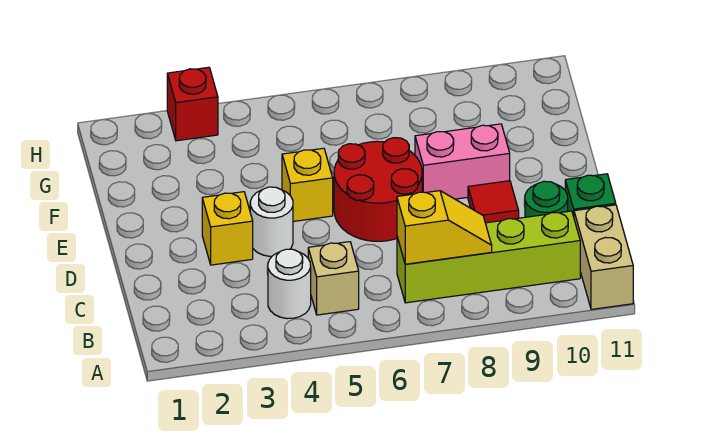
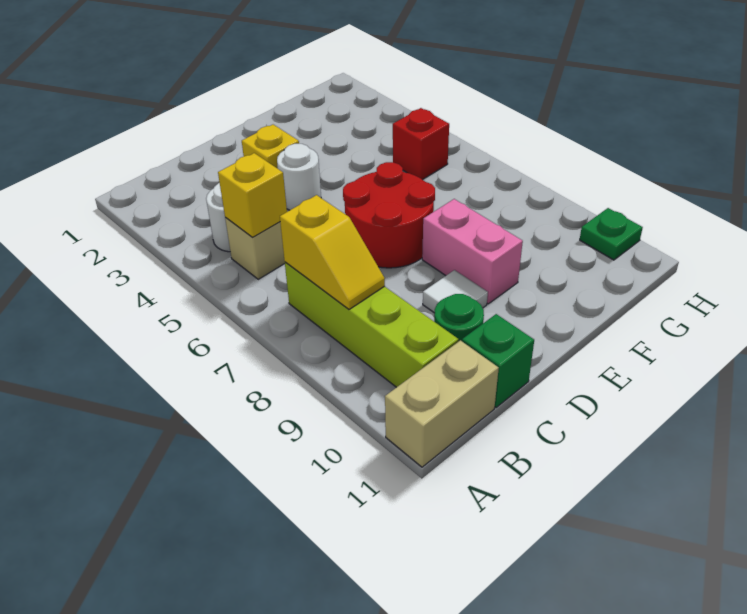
red tile D9 level 1 -> white tile D9 level 1
yellow brick E5 level 1 -> yellow brick B5 level 2
red brick H3 level 1 -> red brick G5 level 1
none -> green plate H10 level 1

